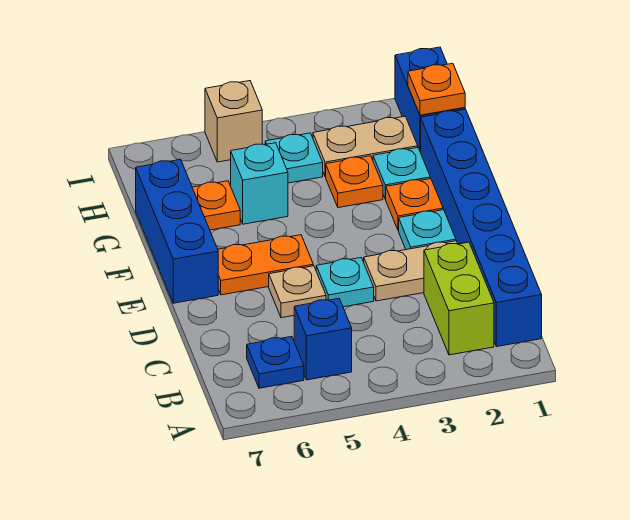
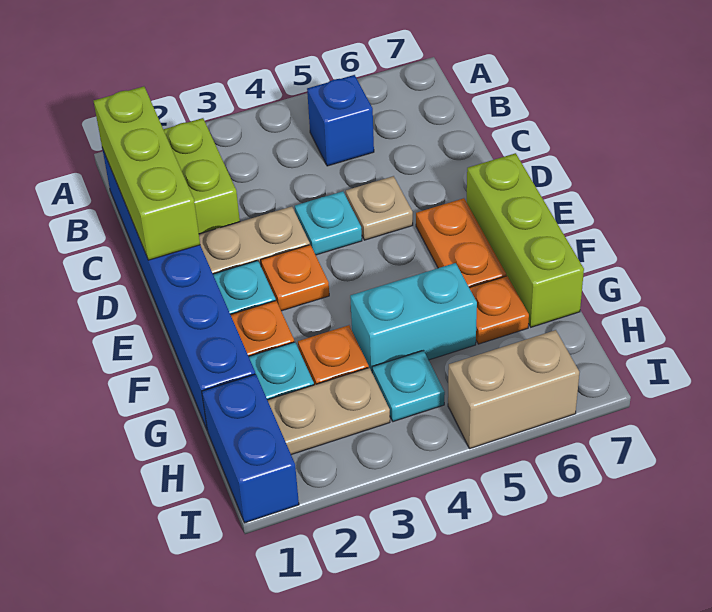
none -> lime brick B1:D1 level 2
blue plate B6 level 1 -> none
orange plate E5:E6 level 1 -> orange plate E6:F6 level 1
blue brick E7:G7 level 1 -> lime brick E7:G7 level 1
cyan brick G5 level 1 -> cyan brick G4:G5 level 1
orange plate H1 level 2 -> orange plate E3 level 1
tan brick I5 level 1 -> tan brick I5:I6 level 1

